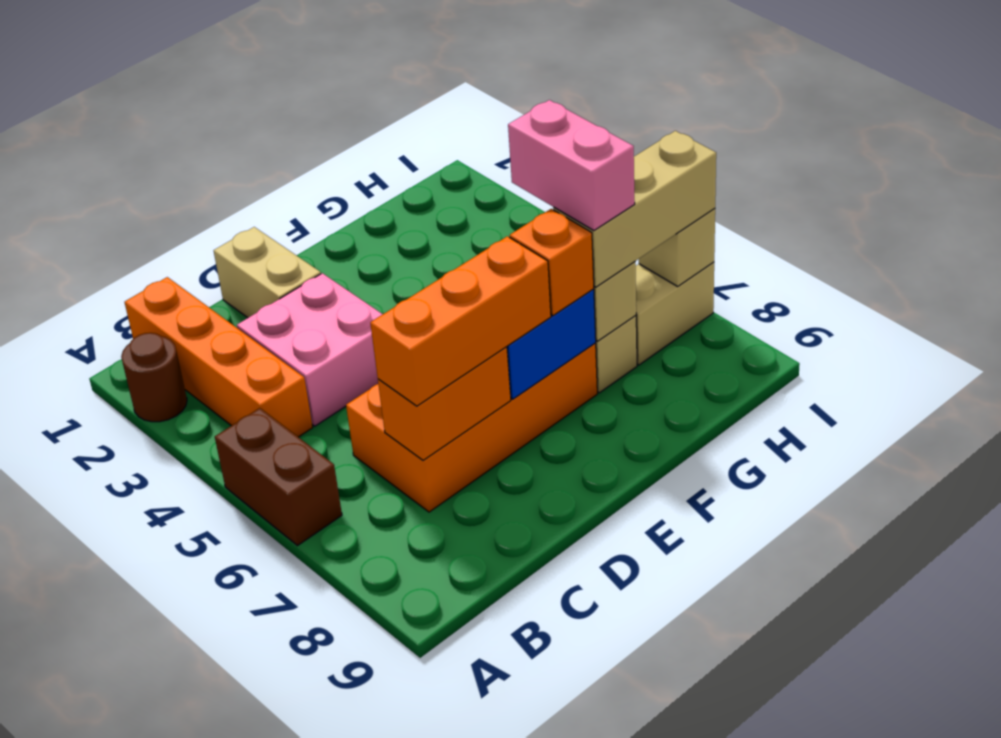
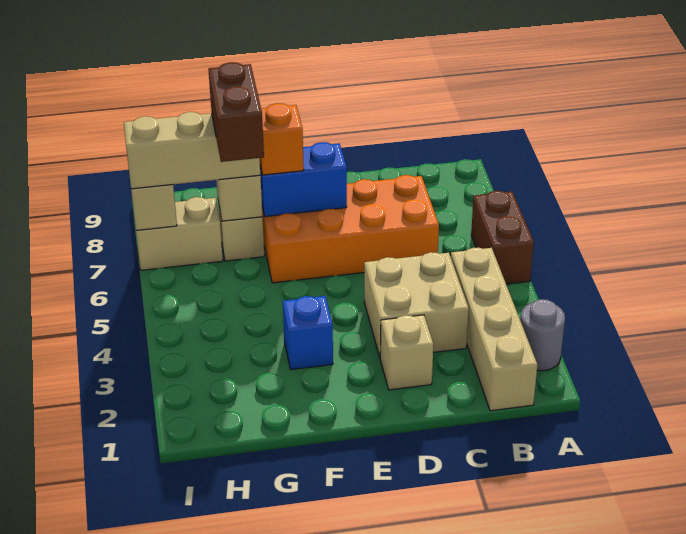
brown round brick A2 level 1 -> grey round brick A2 level 1
orange brick B1:B4 level 1 -> tan brick B1:B4 level 1
pink brick C3:D4 level 1 -> tan brick C3:D4 level 1
orange brick C7:D7 level 2 -> none
orange brick C7:E7 level 3 -> none
tan brick D1:D2 level 1 -> tan brick D2 level 1
none -> blue brick F3 level 1
pink brick G6:G7 level 4 -> brown brick G6:G7 level 4

